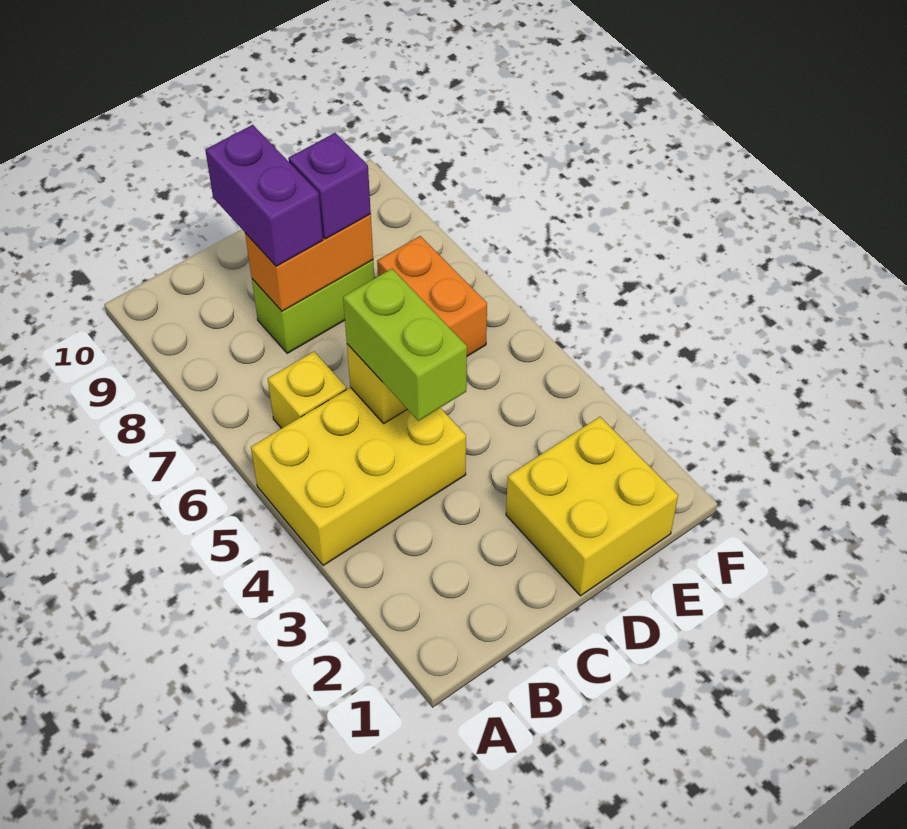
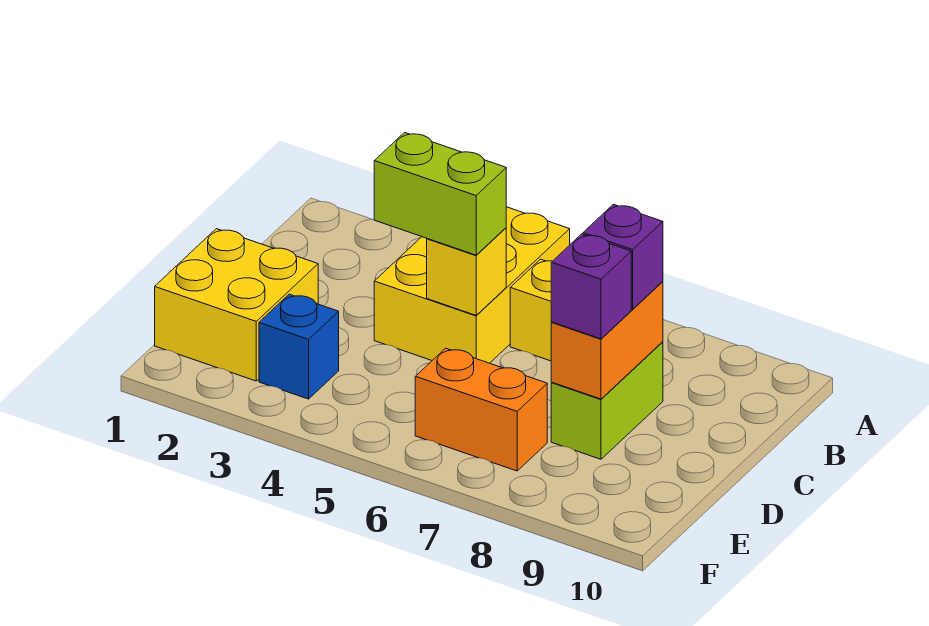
purple brick C8:C9 level 3 -> purple brick C8 level 3
none -> blue brick E3 level 1

